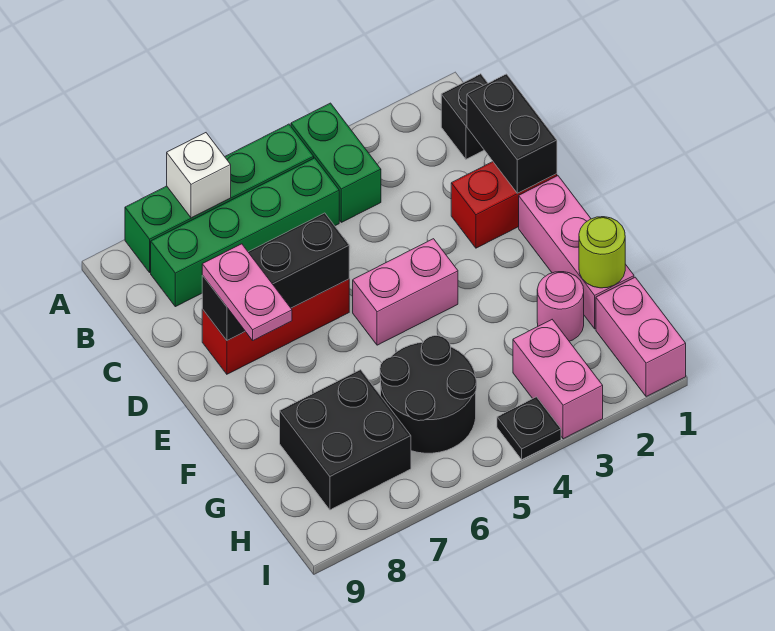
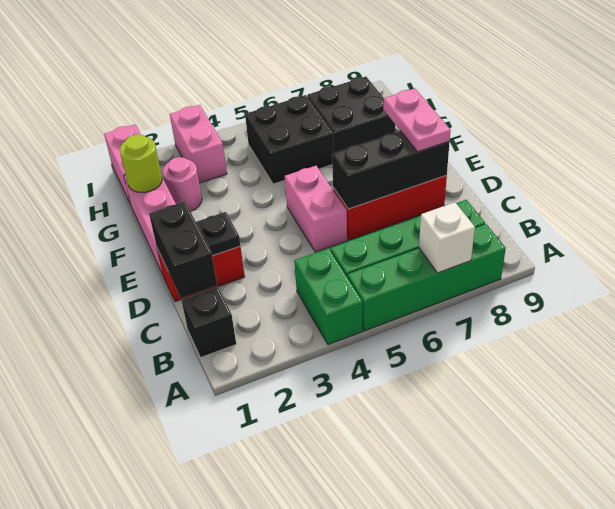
pink brick E4:E5 level 1 -> pink brick D5:E5 level 1
black round brick G5:H6 level 1 -> black brick G5:H6 level 1
black plate I4 level 1 -> black plate D2 level 2

